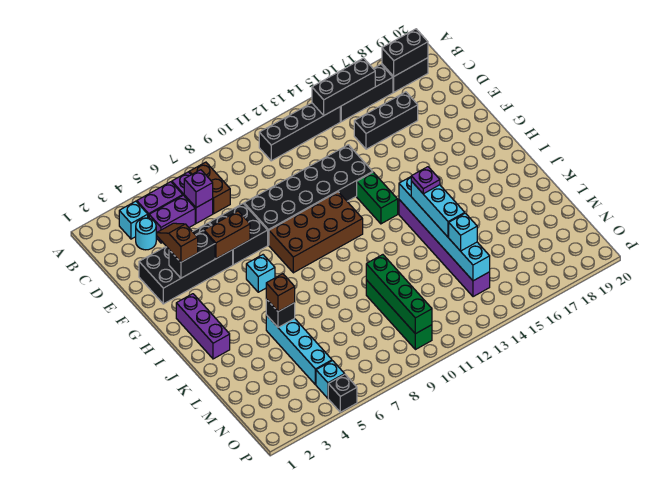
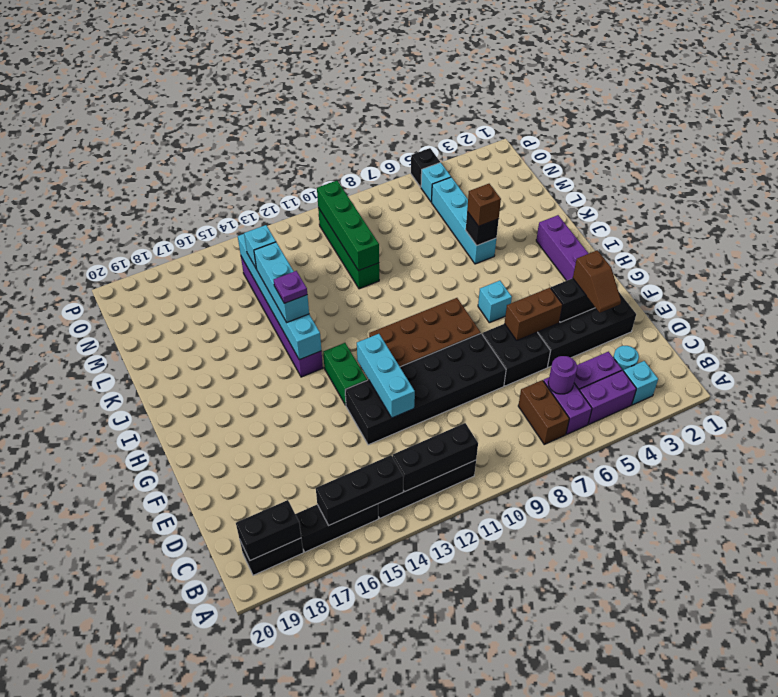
purple brick C6 level 2 -> purple round brick C6 level 2
black brick D15:D17 level 1 -> black brick B11:B13 level 2
none -> cyan brick E12:G12 level 2

